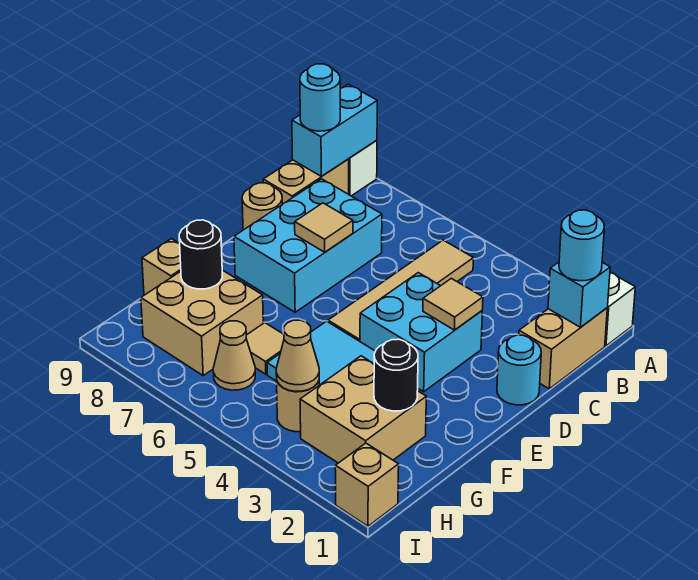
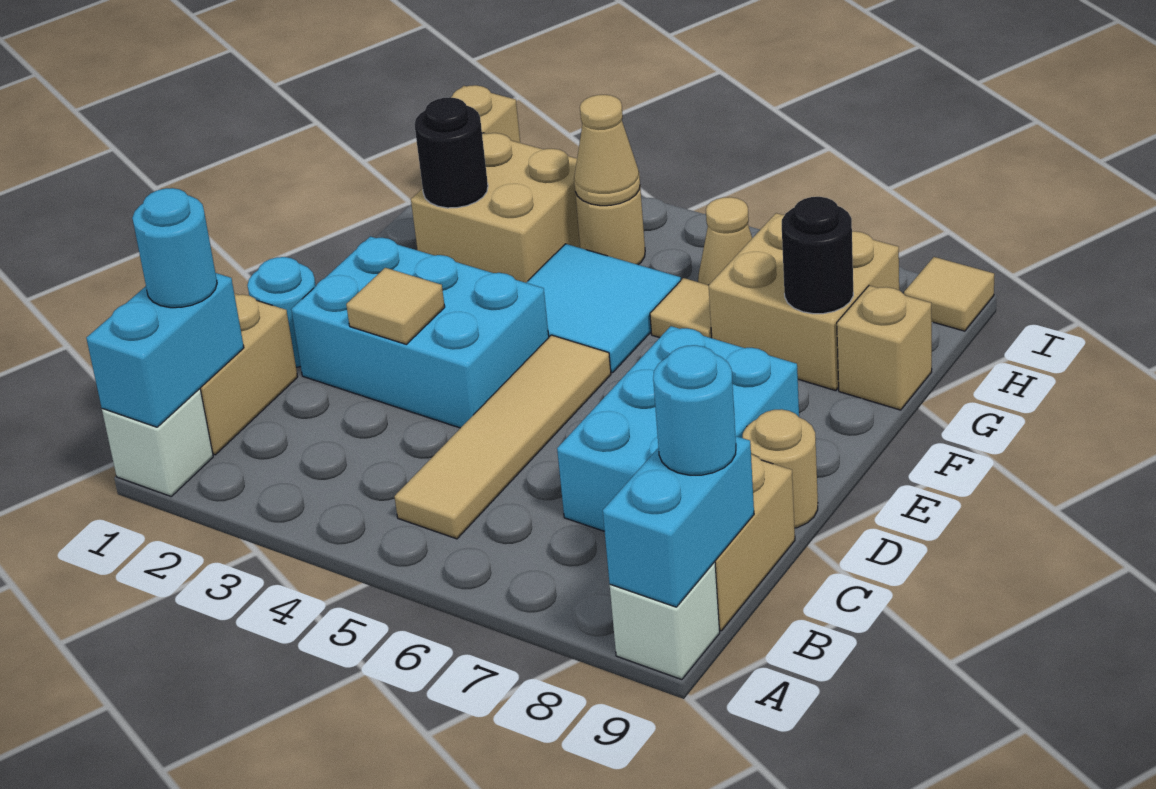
cyan brick B1 level 2 -> cyan brick A1:B1 level 2
cyan brick D3:E4 level 1 -> cyan brick D2:E4 level 1
tan tile D7 level 2 -> tan tile I9 level 1

